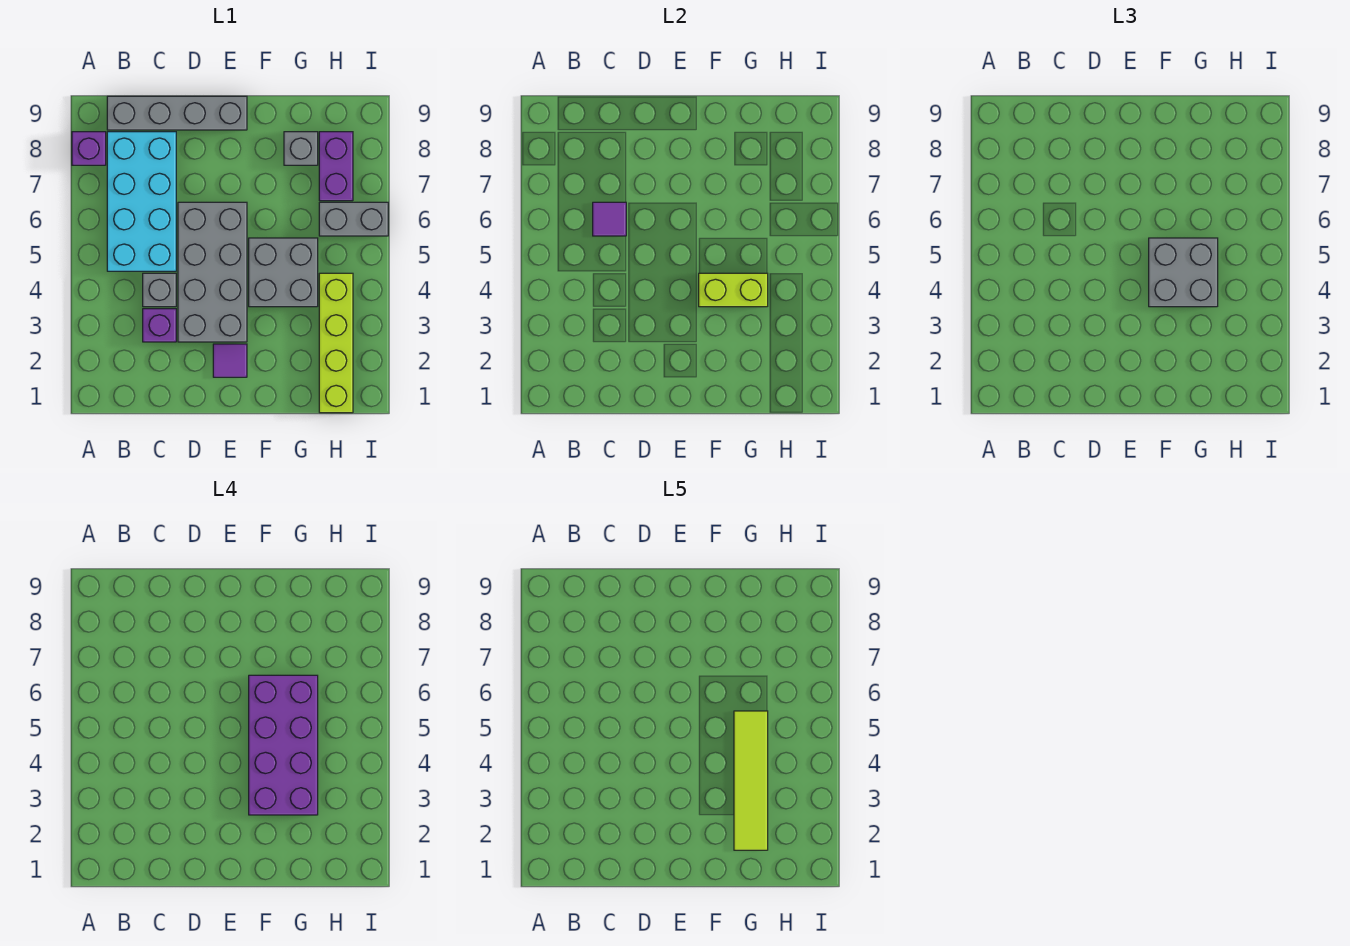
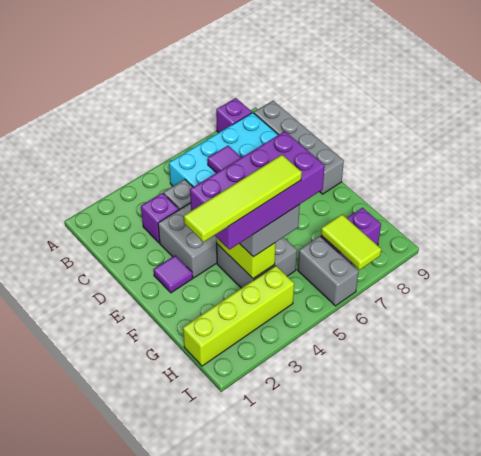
grey brick G8 level 1 -> none
none -> lime tile H7:I7 level 2

